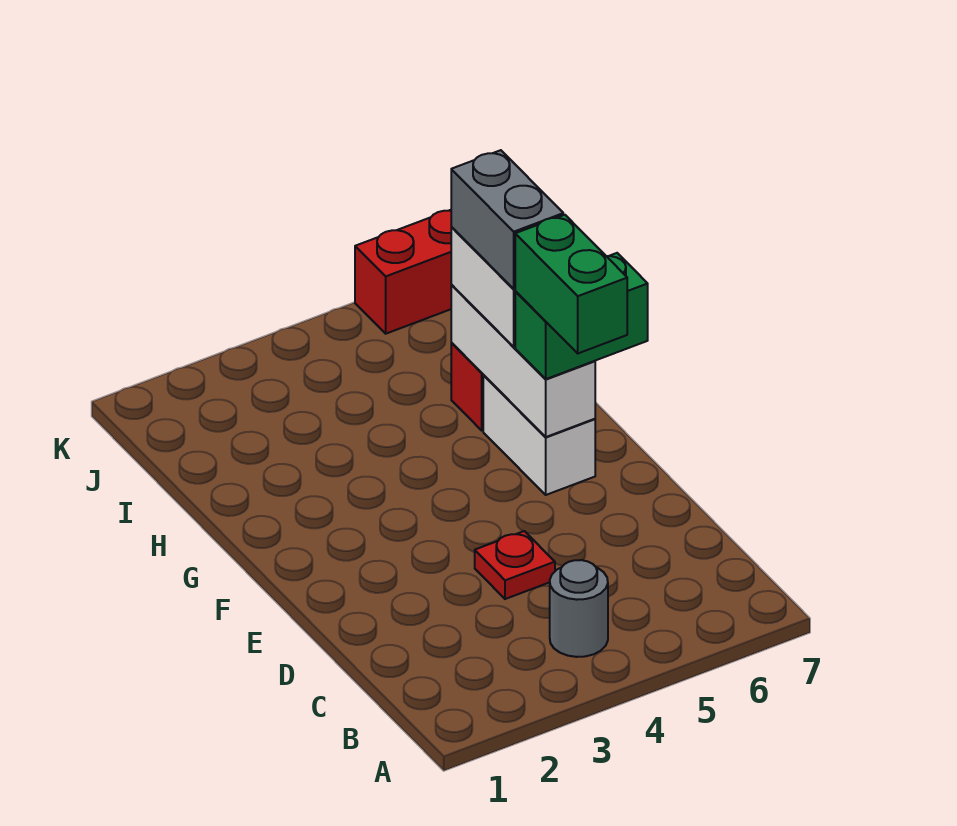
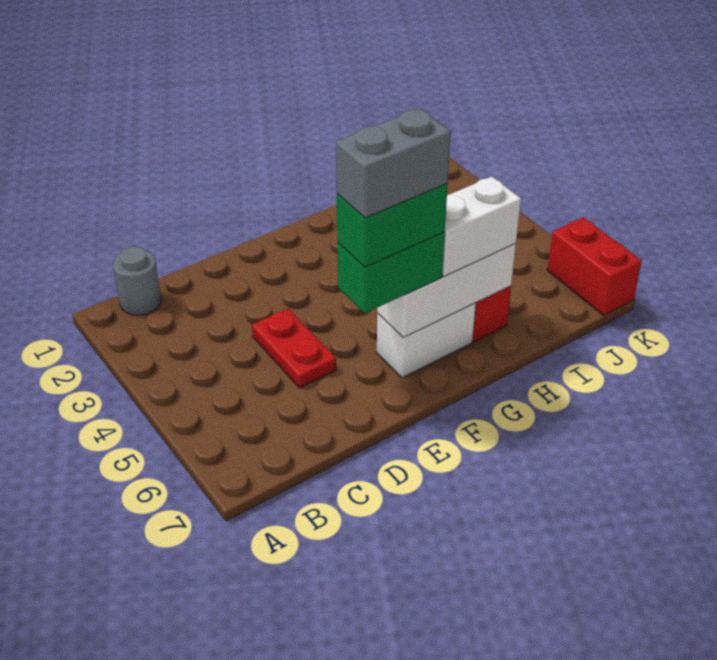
grey round brick B4 level 1 -> grey round brick B1 level 1
red plate D4 level 1 -> red plate D4:D5 level 1
green brick F6:F7 level 3 -> green brick E6:F6 level 3
grey brick G6:H6 level 4 -> grey brick E6:F6 level 5

